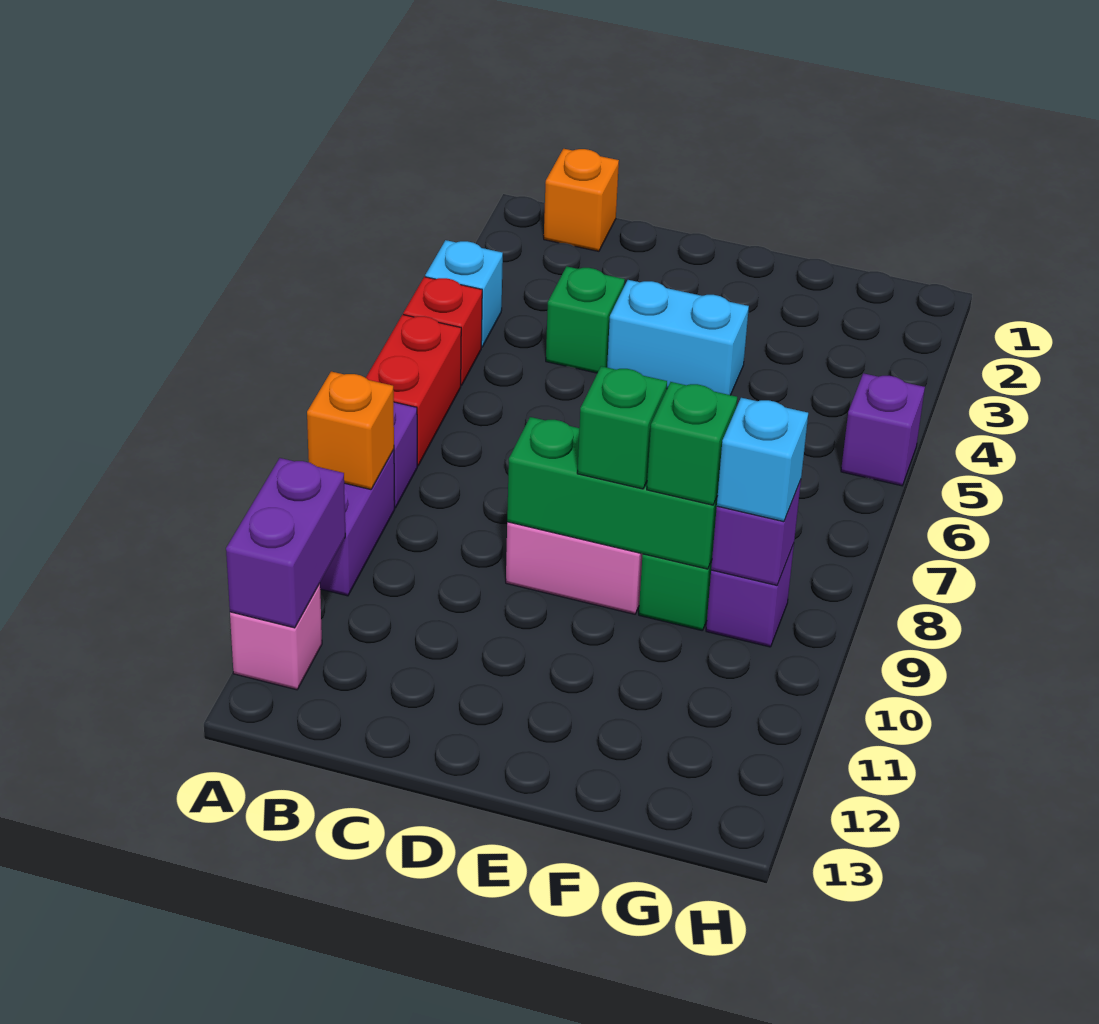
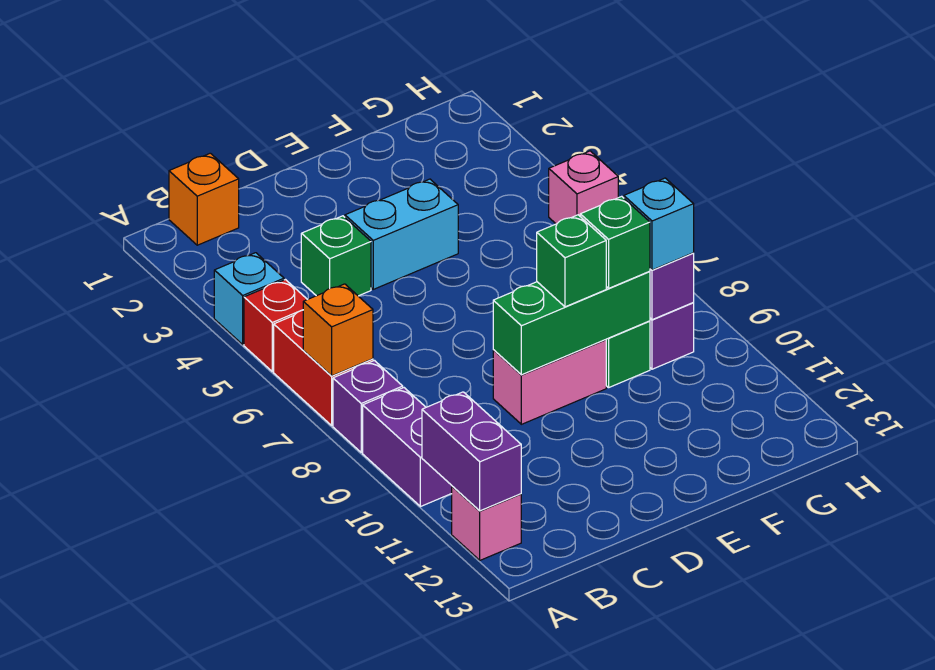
orange brick A9 level 2 -> orange brick A7 level 2
purple brick H5 level 1 -> pink brick H5 level 1

